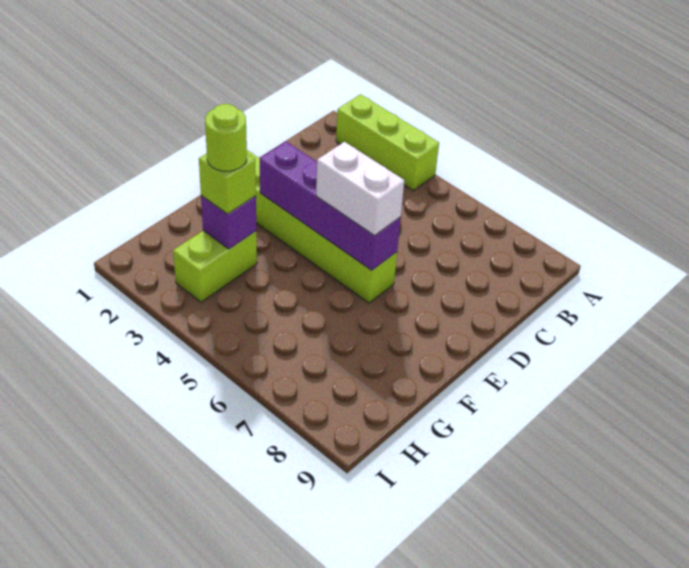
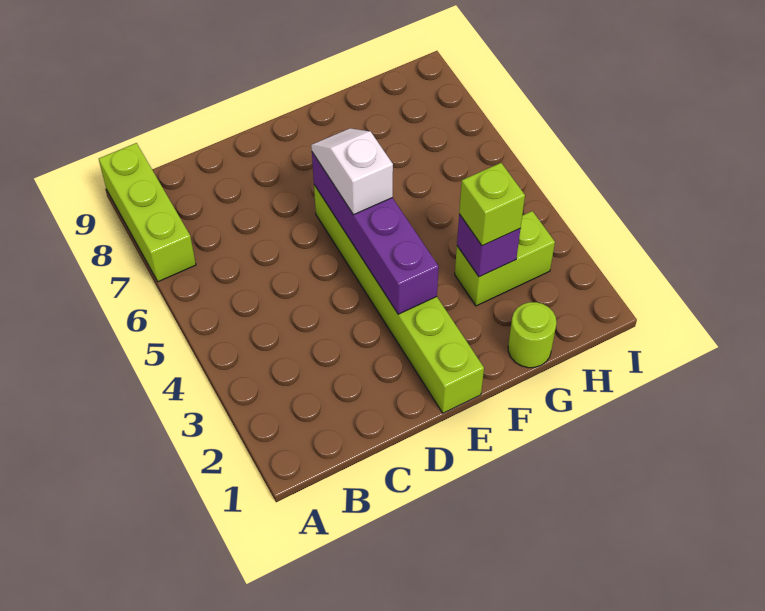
lime brick A2:A4 level 1 -> lime brick A7:A9 level 1
white brick E5:E6 level 3 -> white slope E5:E6 level 3 top 5
lime round brick G3 level 4 -> lime round brick G1 level 1

